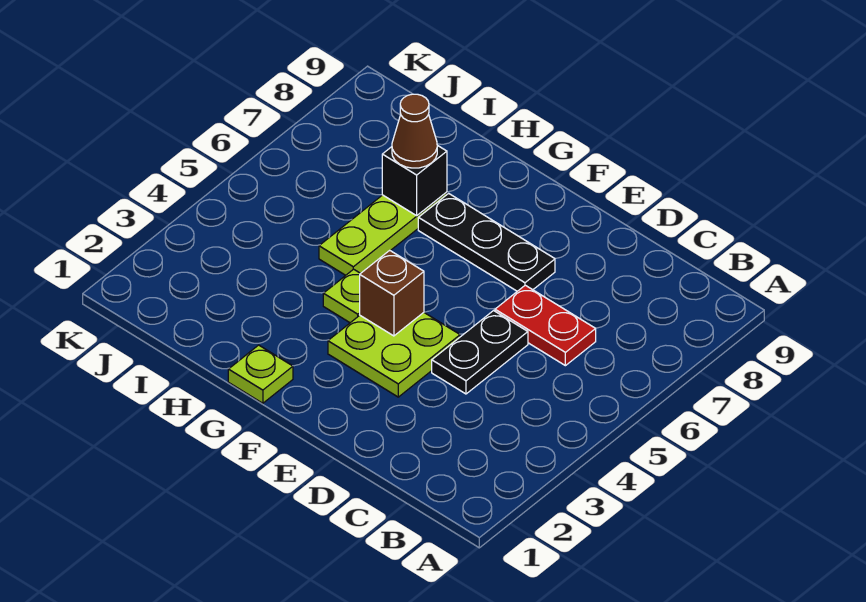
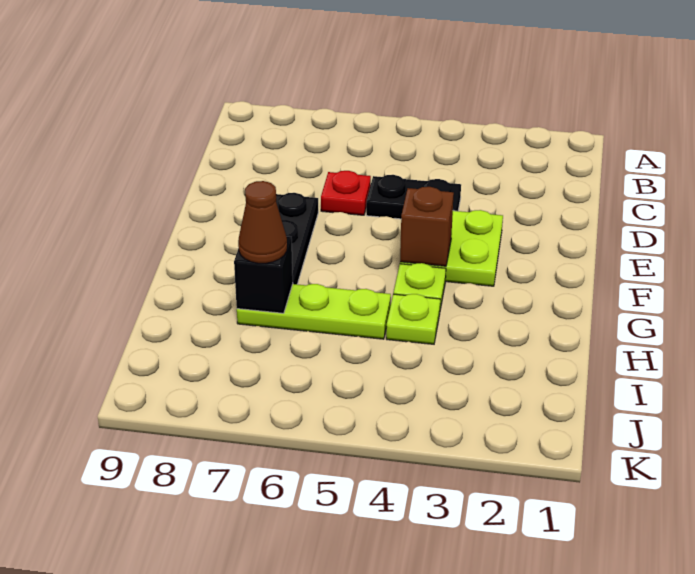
red plate C6:D6 level 1 -> red plate D6 level 1
lime plate G1 level 1 -> lime plate H4 level 1

